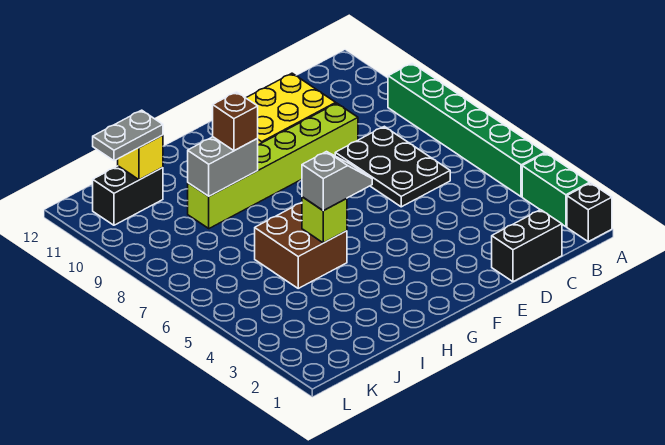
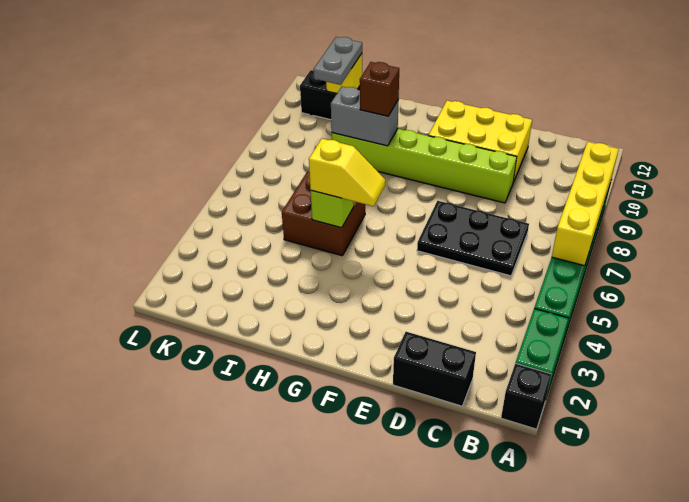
none -> yellow brick A6:A9 level 2
black plate C6:D8 level 1 -> black plate C6:E7 level 1
grey slope G5:H5 level 3 top H -> yellow slope G5:H5 level 3 top H
grey plate J11:K11 level 3 -> grey plate J10:J11 level 3

